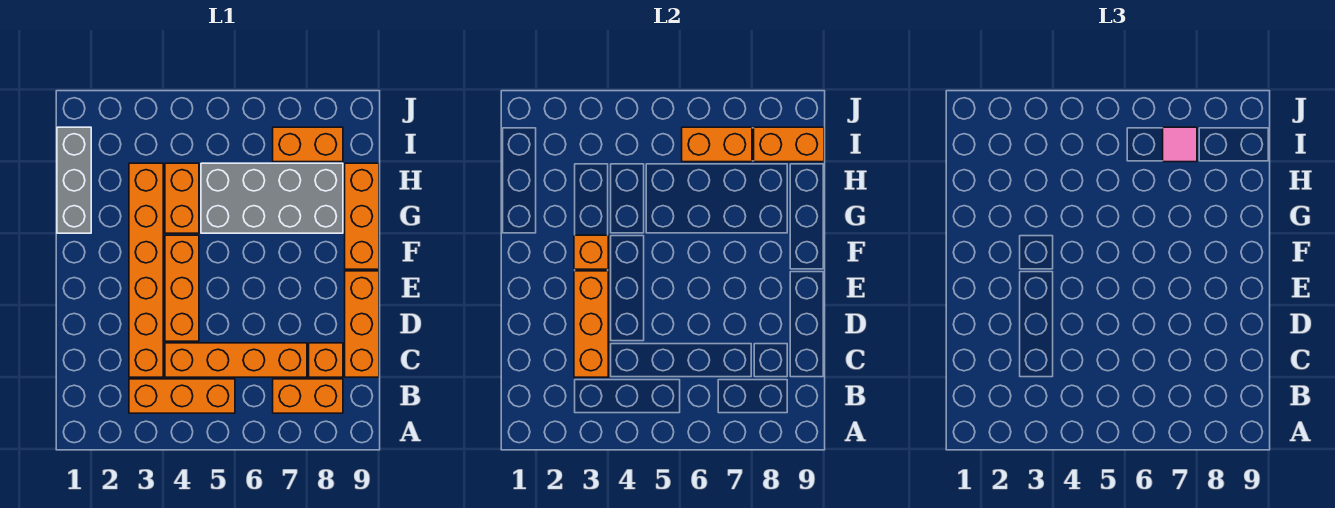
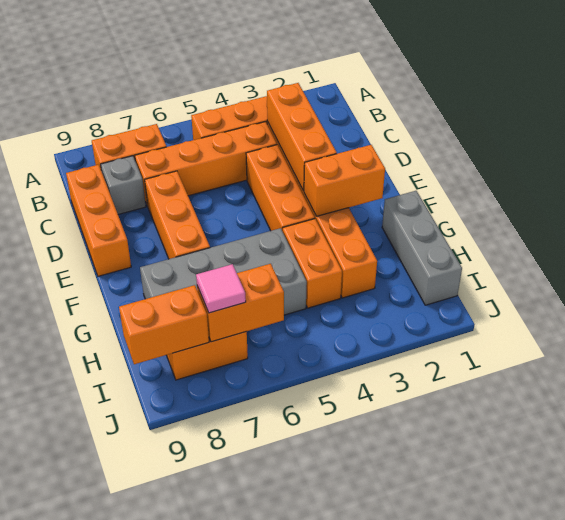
orange brick C8 level 1 -> grey brick C8 level 1
orange brick F3 level 2 -> orange brick F2:F3 level 2
orange brick F9:H9 level 1 -> orange brick D7:F7 level 1

